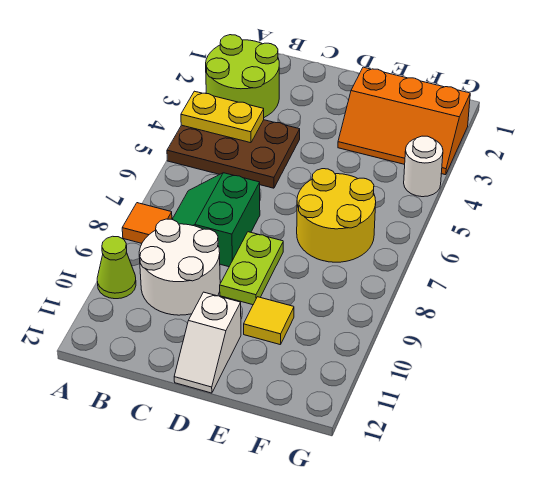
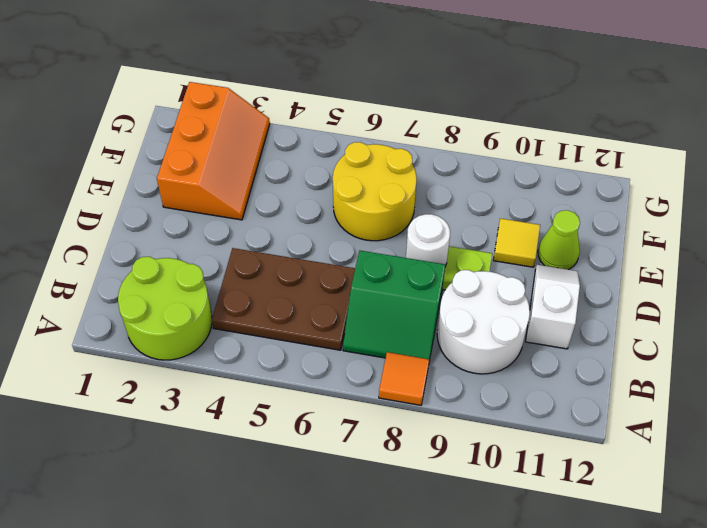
brown plate A4:C5 level 1 -> brown plate B4:C6 level 1
yellow plate A4:B4 level 2 -> none
lime cone A10 level 1 -> lime cone E11 level 1
white slope D11:D12 level 1 top 11 -> white slope C11:D11 level 1 top C
white round brick G4 level 1 -> white round brick D8 level 2

